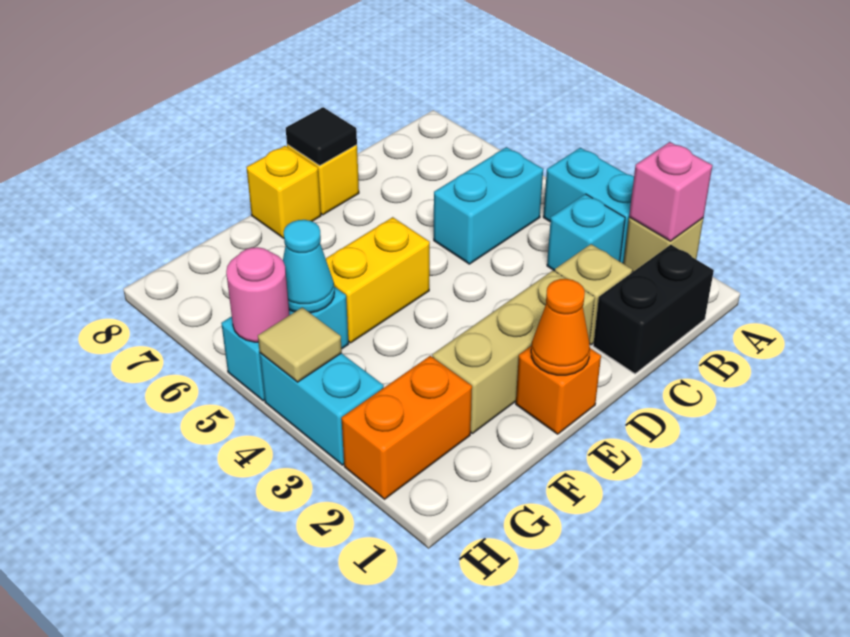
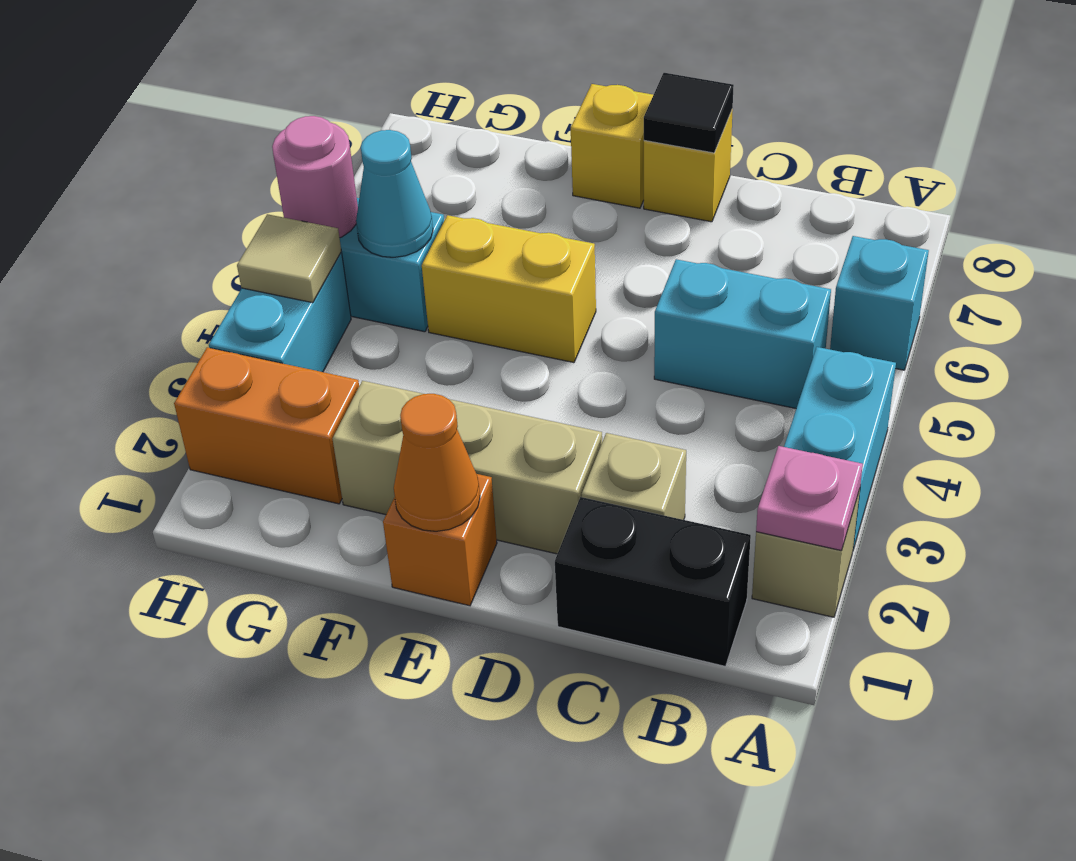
pink brick A2 level 2 -> pink plate A2 level 2
cyan brick B3 level 1 -> cyan brick A6 level 1

